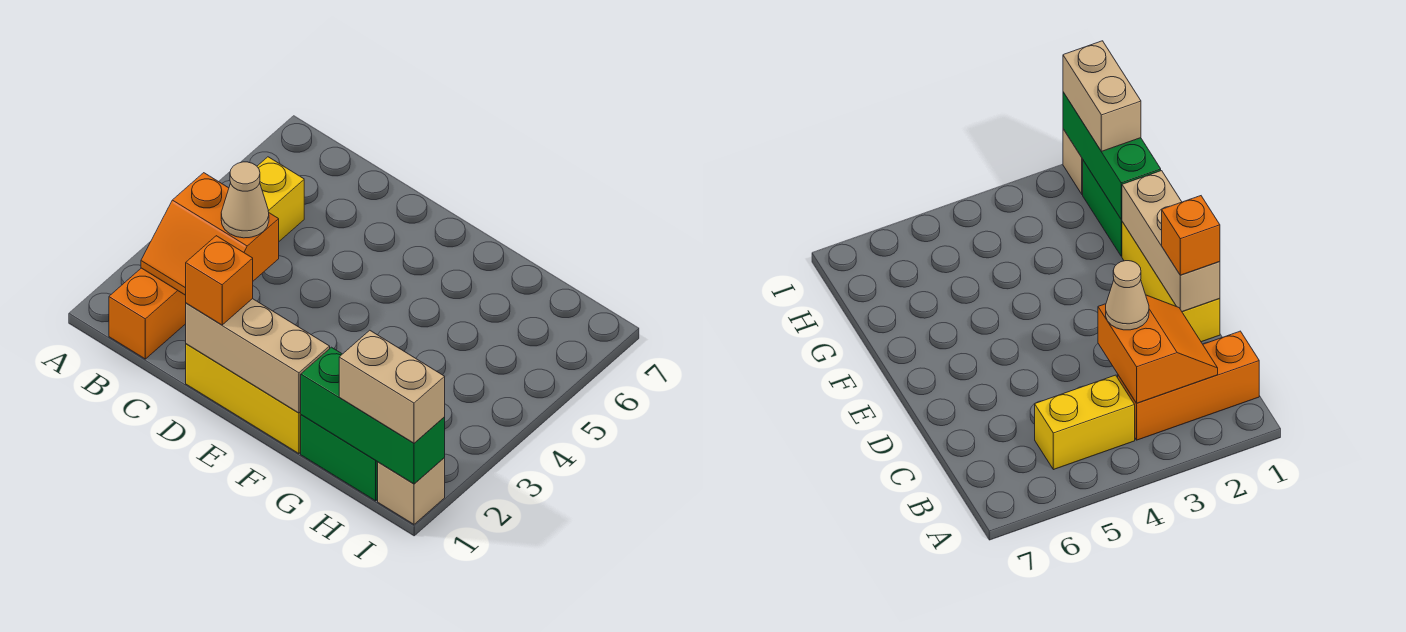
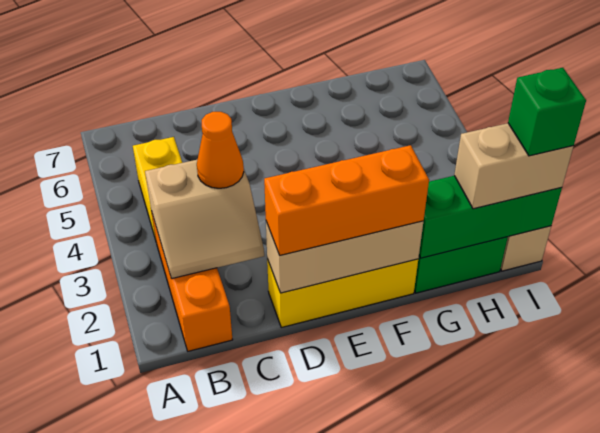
orange slope B2:C3 level 2 top 3 -> tan slope B2:C3 level 2 top 3
tan cone C3 level 3 -> orange cone C3 level 3
orange brick D1 level 3 -> orange brick D1:F1 level 3
none -> green brick I1 level 4

